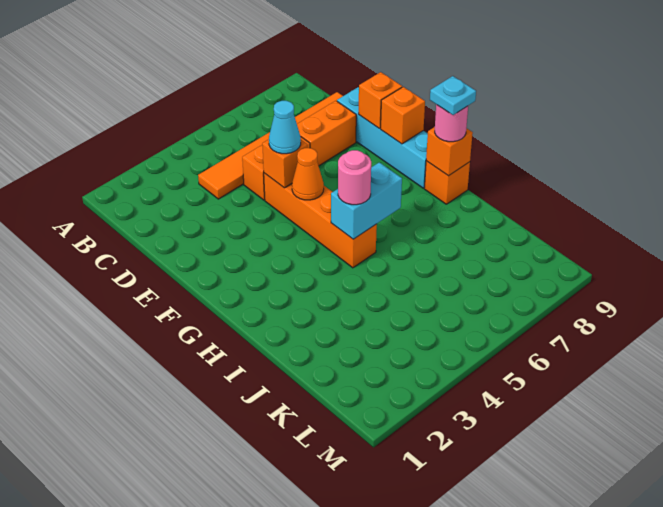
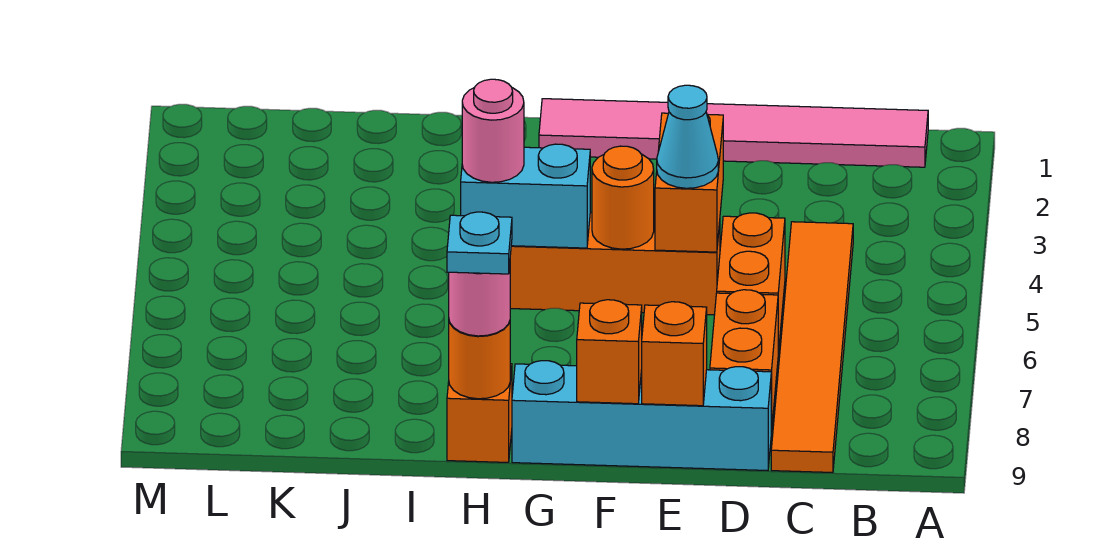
none -> pink tile B1:G1 level 1
orange brick E5 level 2 -> orange brick E4:E5 level 2
orange cone F5 level 2 -> orange round brick F5 level 2
cyan brick H5:H6 level 2 -> cyan brick G5:H5 level 2
orange brick H9 level 2 -> orange round brick H9 level 2

